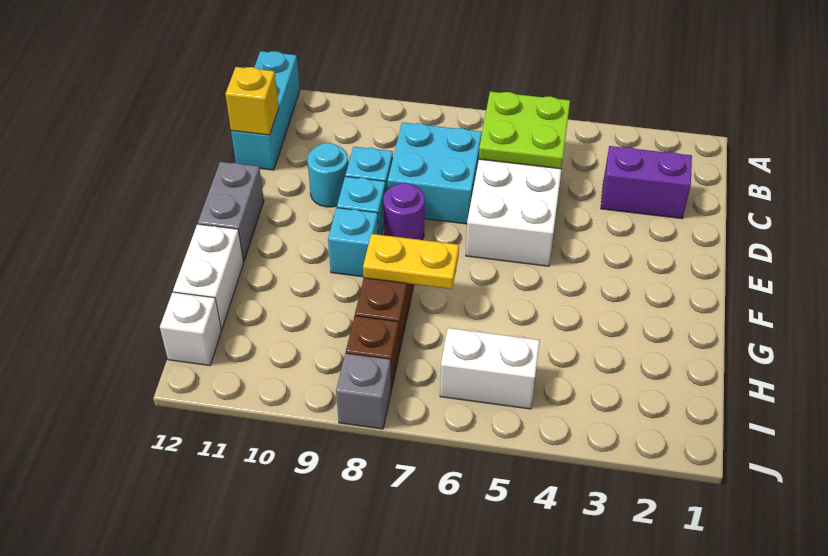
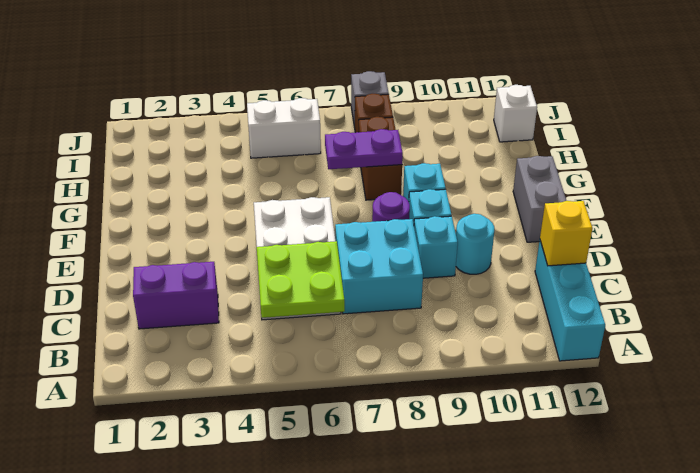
yellow plate G7:G8 level 2 -> purple plate G7:G8 level 2
white brick G12:H12 level 1 -> none

